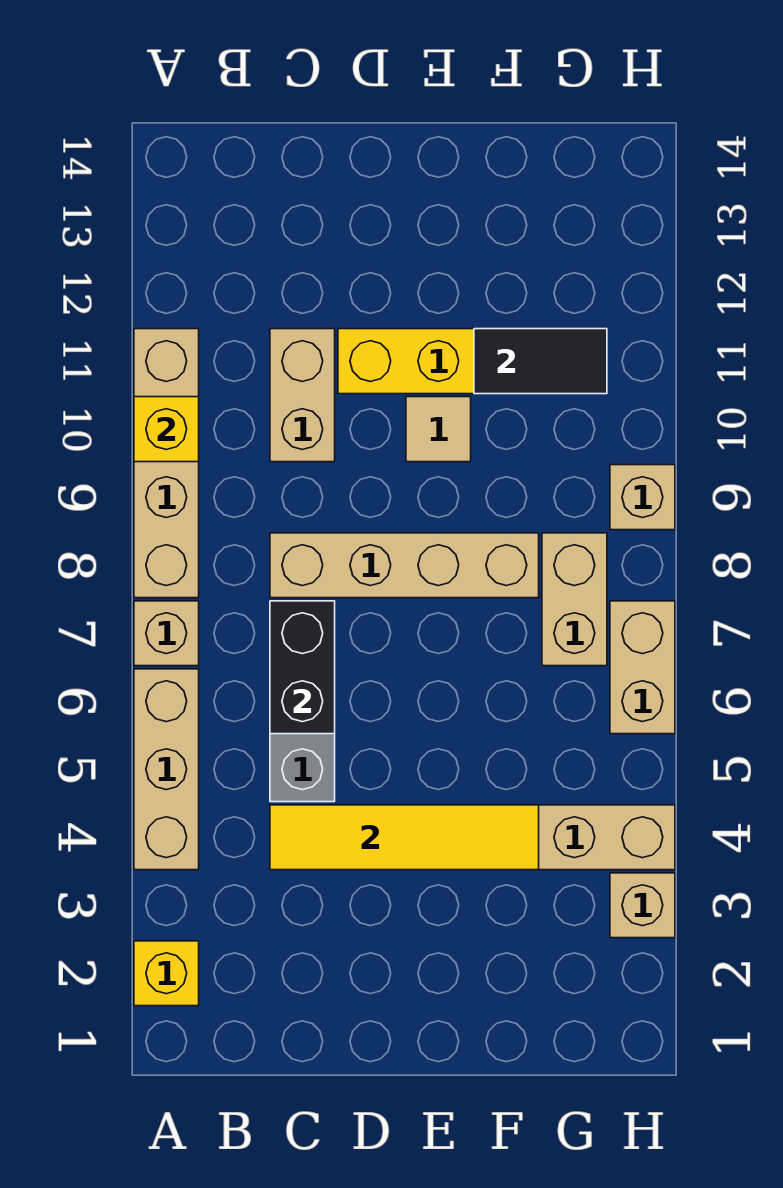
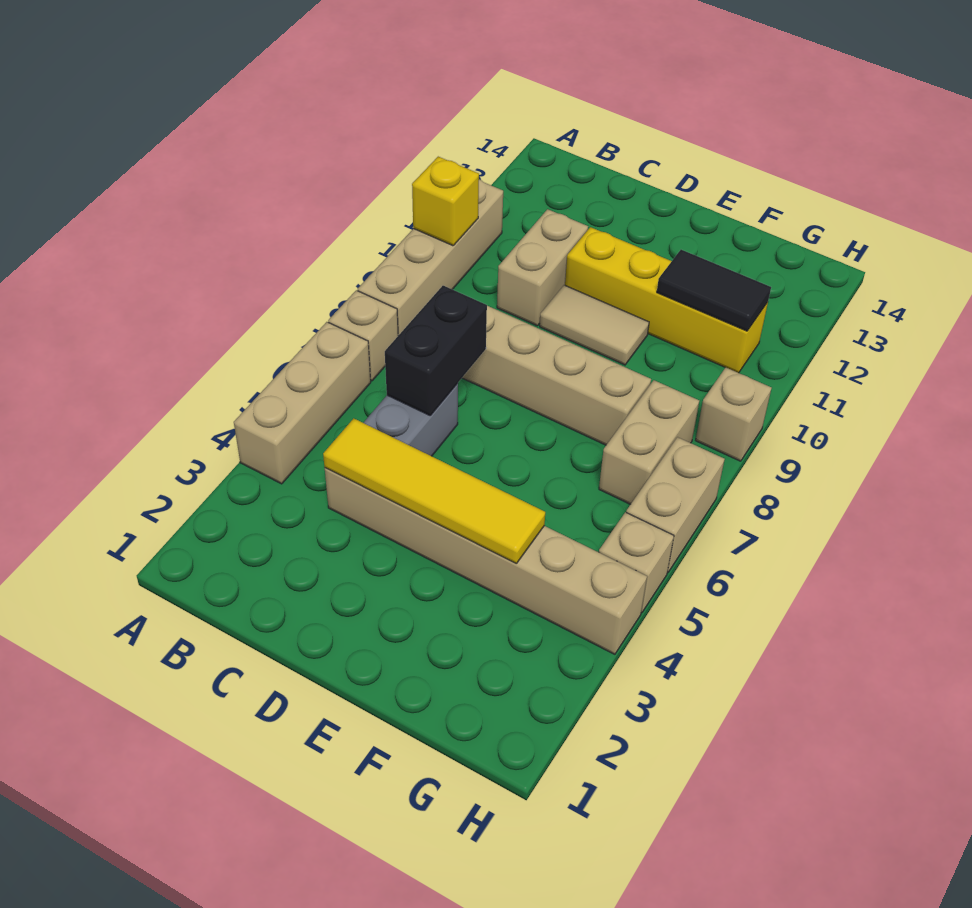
yellow brick A2 level 1 -> none
tan tile E10 level 1 -> tan tile D10:E10 level 1
tan brick H3 level 1 -> tan brick H5 level 1

